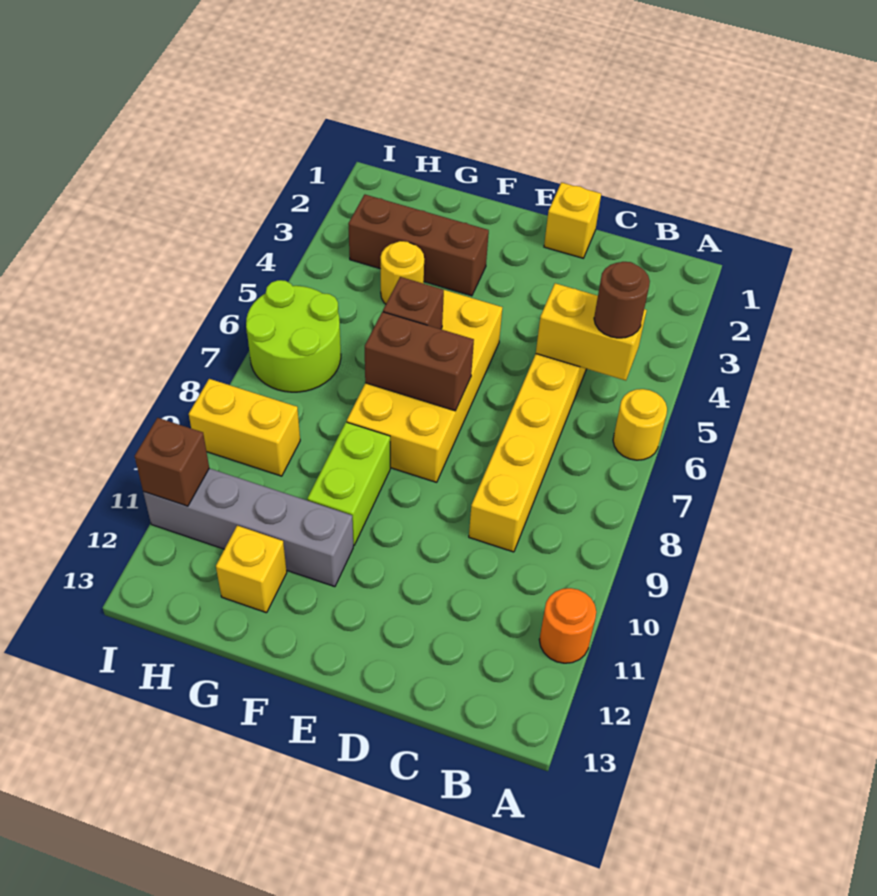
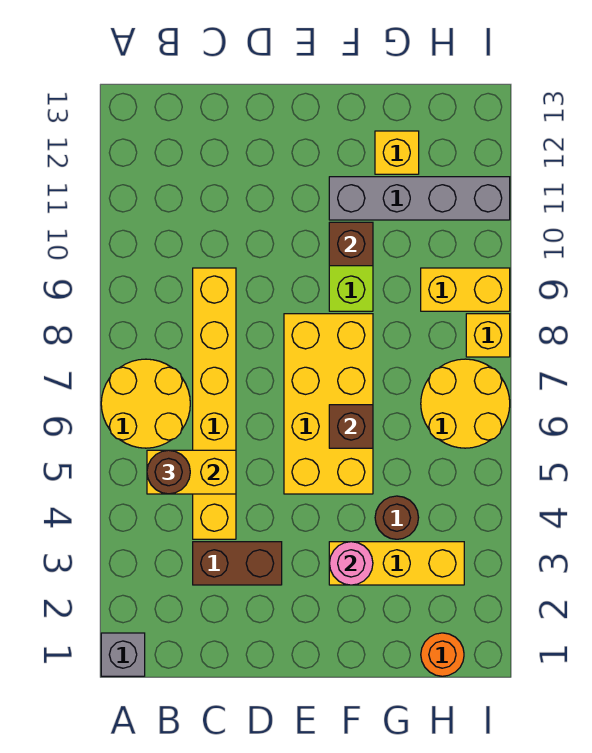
none -> grey brick A1 level 1
yellow round brick A6 level 1 -> yellow round brick A6:B7 level 1
orange round brick A11 level 1 -> orange round brick H1 level 1
yellow brick D1 level 1 -> yellow brick I8 level 1
brown brick E7:F7 level 2 -> brown brick C3:D3 level 1
brown brick F3:H3 level 1 -> yellow brick F3:H3 level 1
none -> pink round brick F3 level 2
yellow round brick G4 level 1 -> brown round brick G4 level 1
lime round brick H6:I7 level 1 -> yellow round brick H6:I7 level 1
brown brick I11 level 2 -> brown brick F10 level 2

